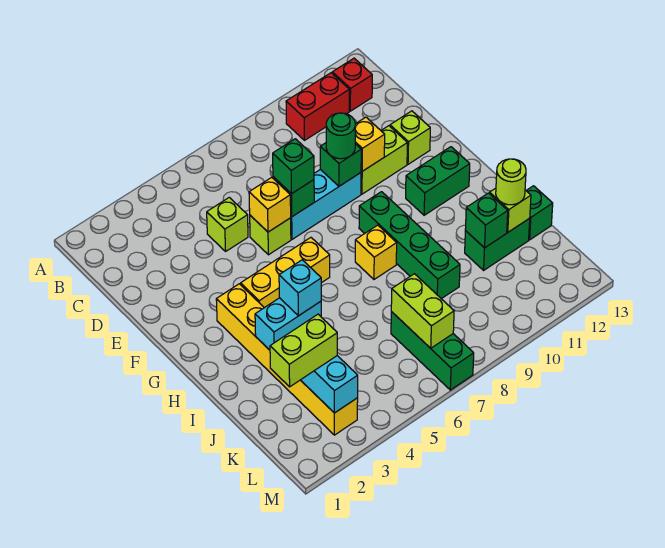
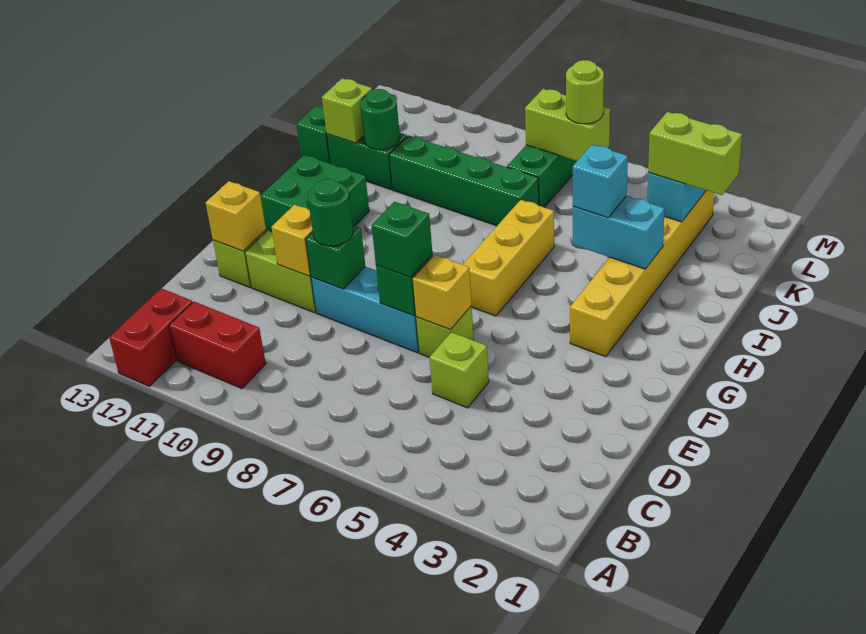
red brick B12 level 1 -> red brick A12:B12 level 1
yellow brick G4:G6 level 1 -> yellow brick G6:I6 level 1
green brick G9:J9 level 1 -> green brick J7:J10 level 1
green brick G11:G12 level 1 -> green brick G11:H12 level 1
yellow brick H8 level 1 -> yellow brick E12 level 2
green brick J11 level 2 -> green round brick J11 level 2
lime round brick J12 level 3 -> lime round brick L6 level 3
lime brick K7:L7 level 2 -> lime brick L6:L7 level 2

